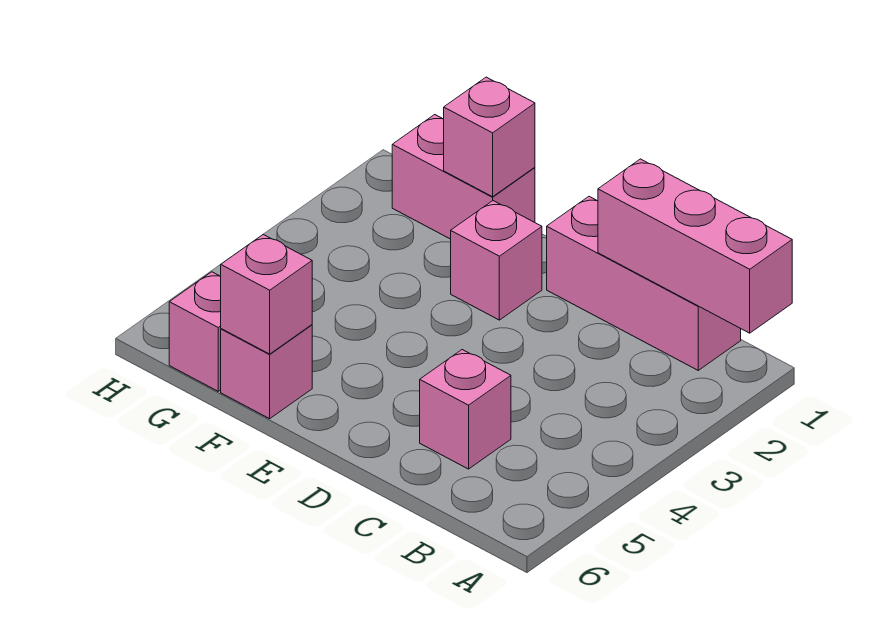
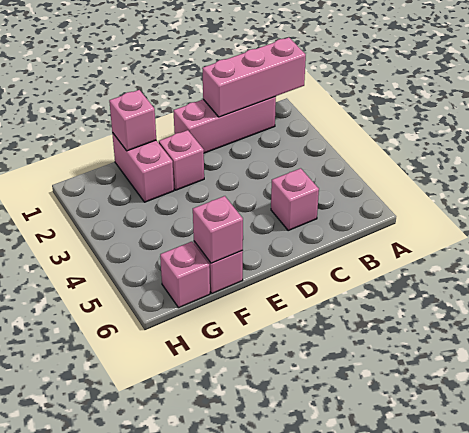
pink brick F1:G1 level 1 -> pink brick F1:F2 level 1

